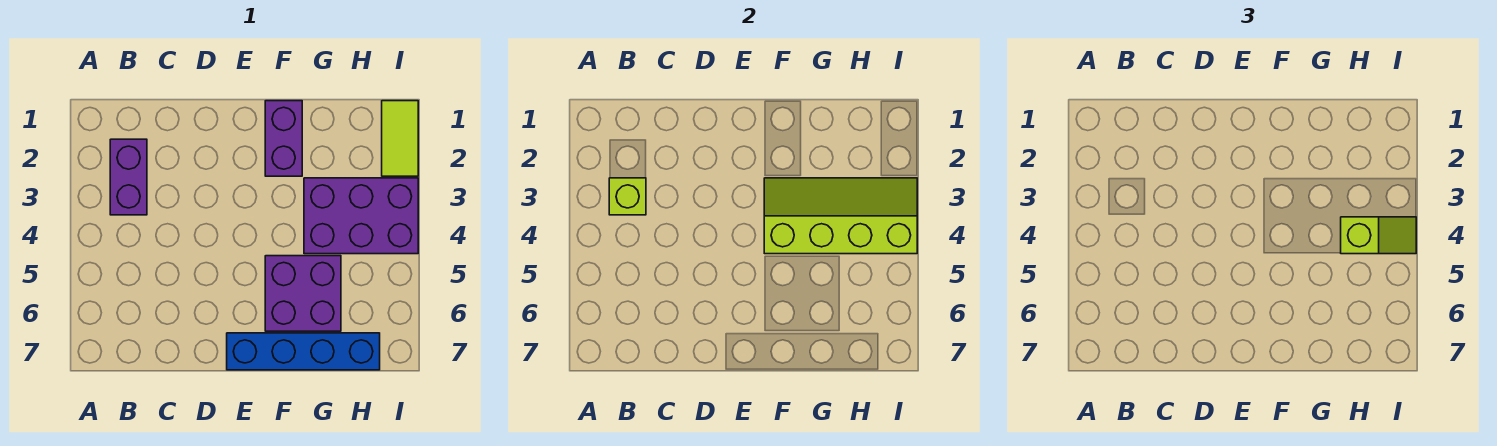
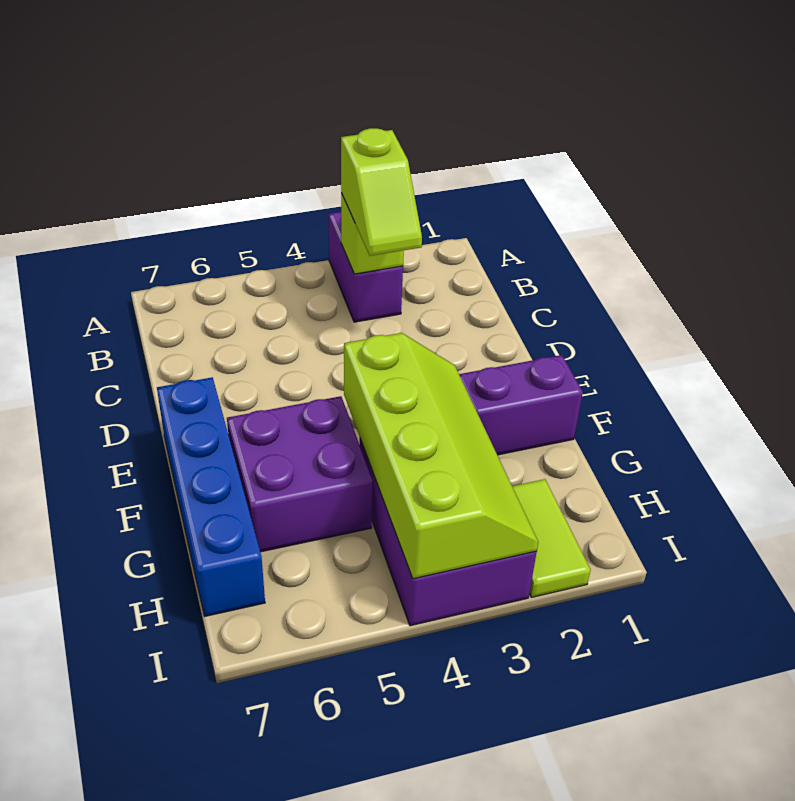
purple brick B2:B3 level 1 -> purple brick A3:B3 level 1
lime slope H4:I4 level 3 top H -> lime slope B3:C3 level 3 top B
lime tile I1:I2 level 1 -> lime tile H2:I2 level 1

